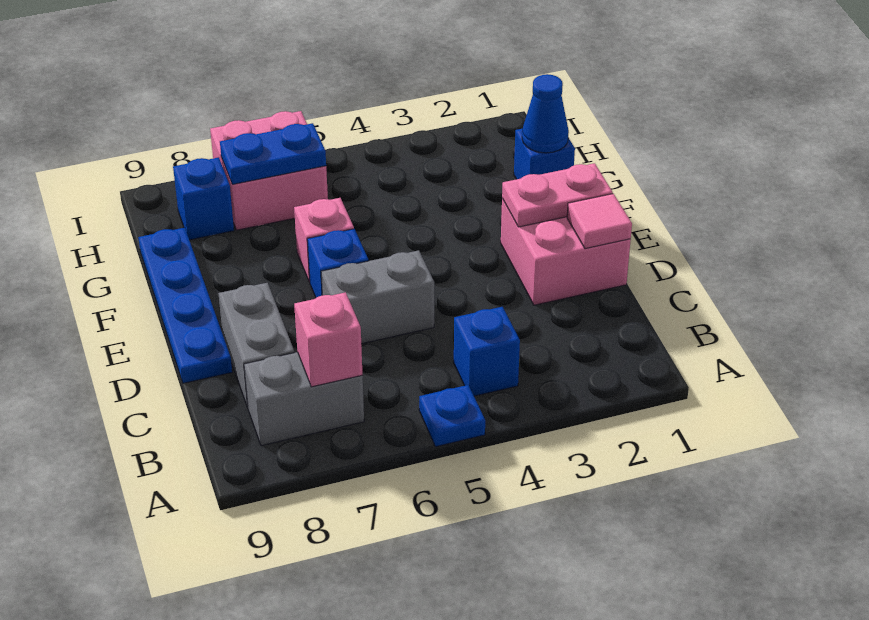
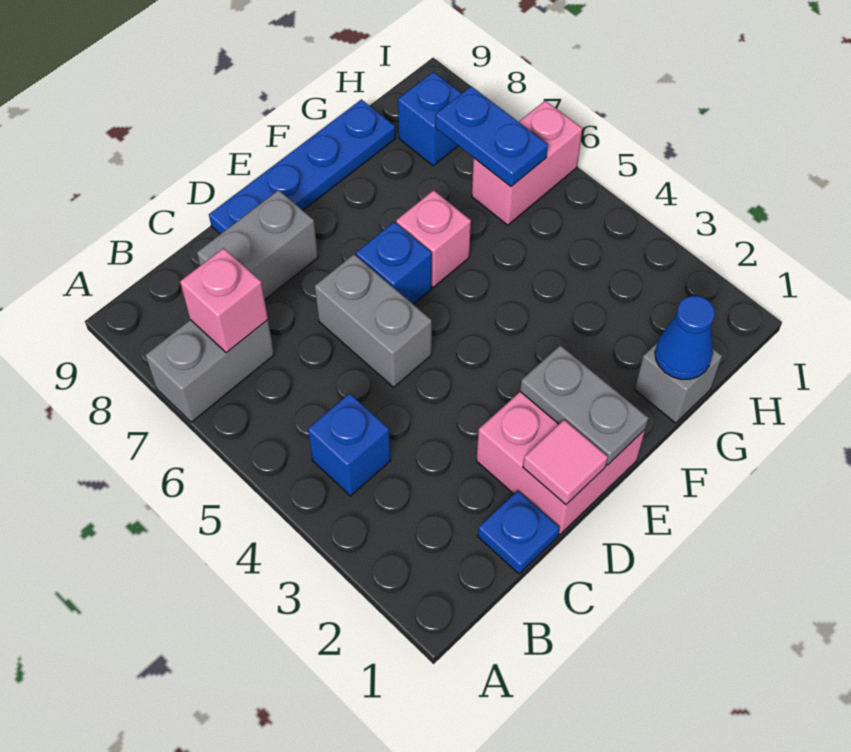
blue plate A5 level 1 -> blue plate C1 level 1
grey brick B7:B8 level 1 -> grey brick A7:B7 level 1
pink plate E1:E2 level 2 -> grey plate E1:E2 level 2
blue brick G1 level 1 -> grey brick G1 level 1
pink brick H6:I7 level 1 -> pink brick H6:I6 level 1

